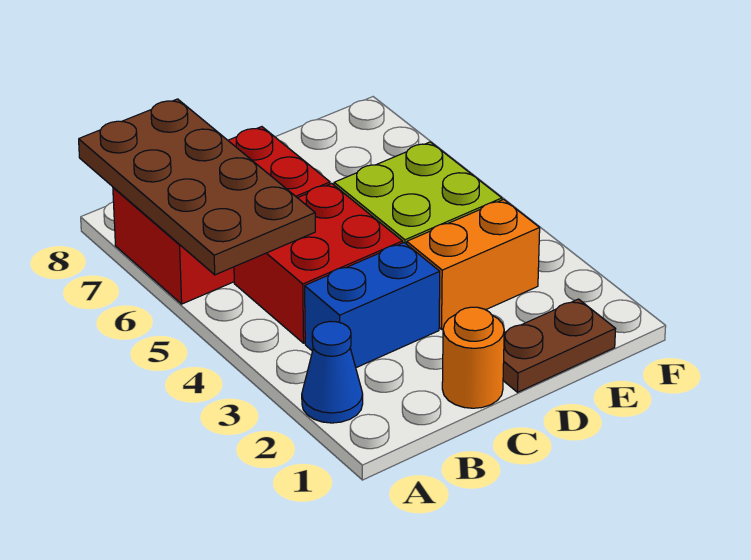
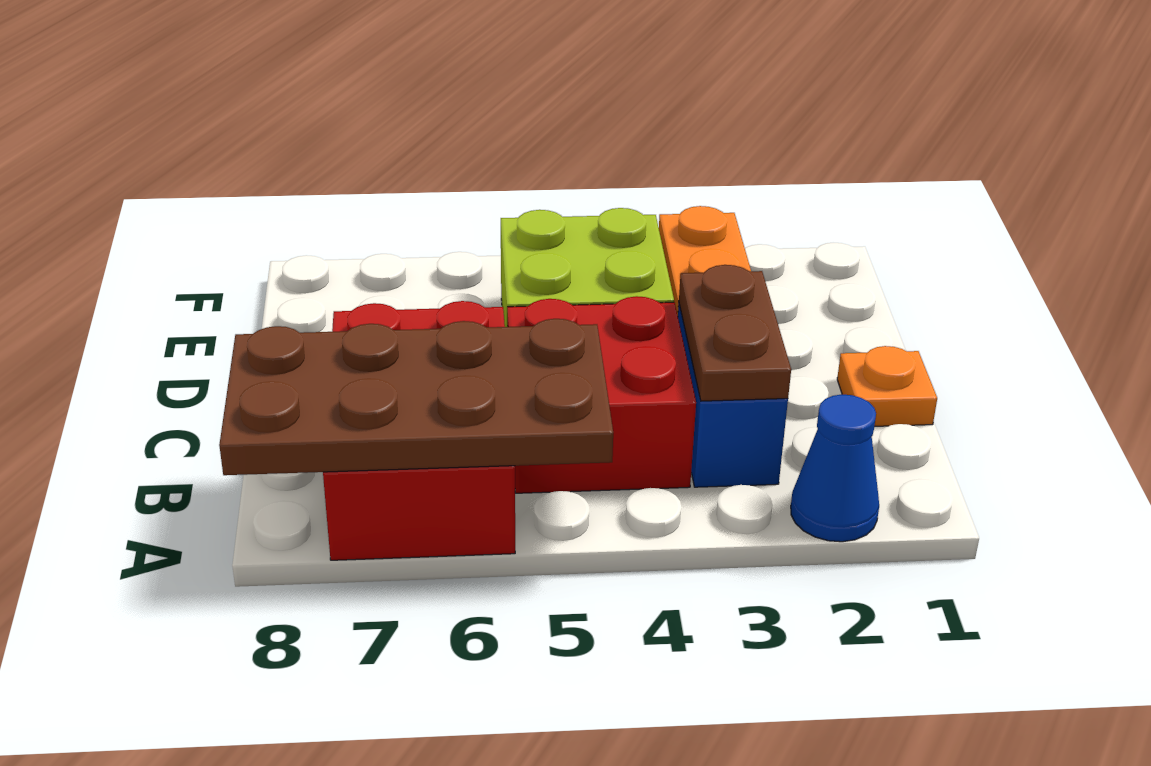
orange round brick C1 level 1 -> orange plate C1 level 1
brown plate D1:E1 level 1 -> brown plate B3:C3 level 2

